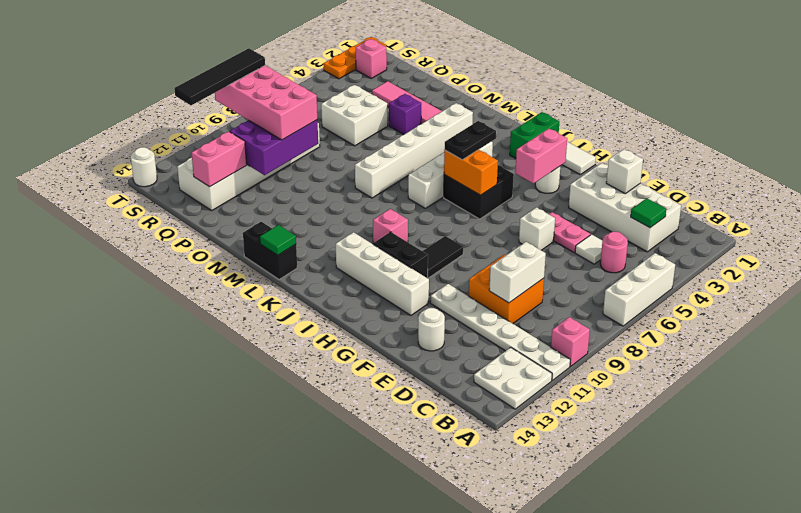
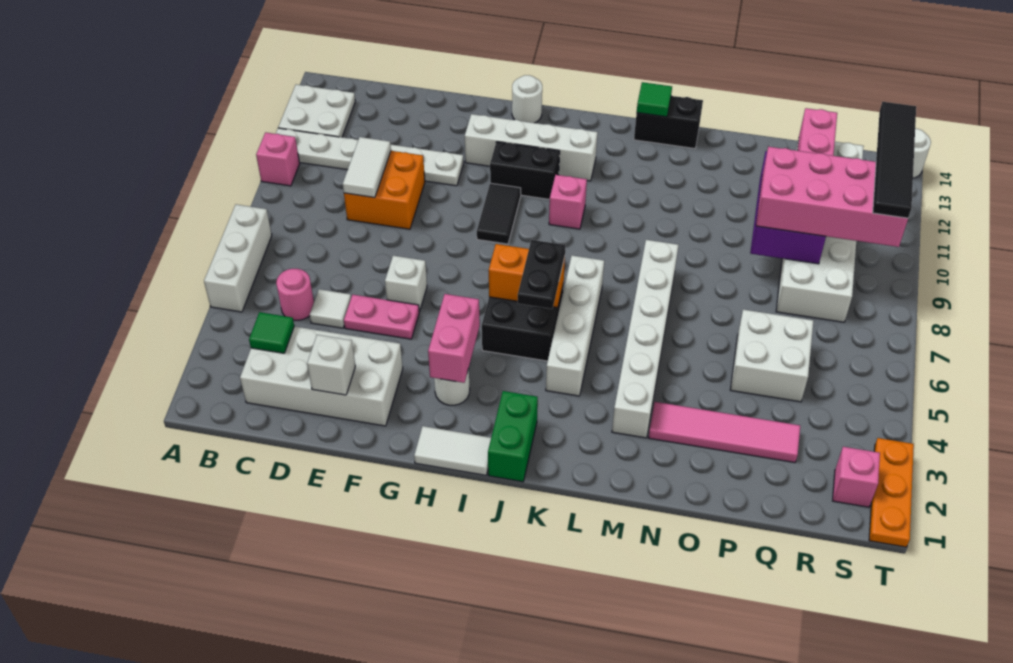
white brick D9:D10 level 2 -> white tile D9:D10 level 2
white round brick E13 level 1 -> white round brick H14 level 1
purple brick O4 level 1 -> none

